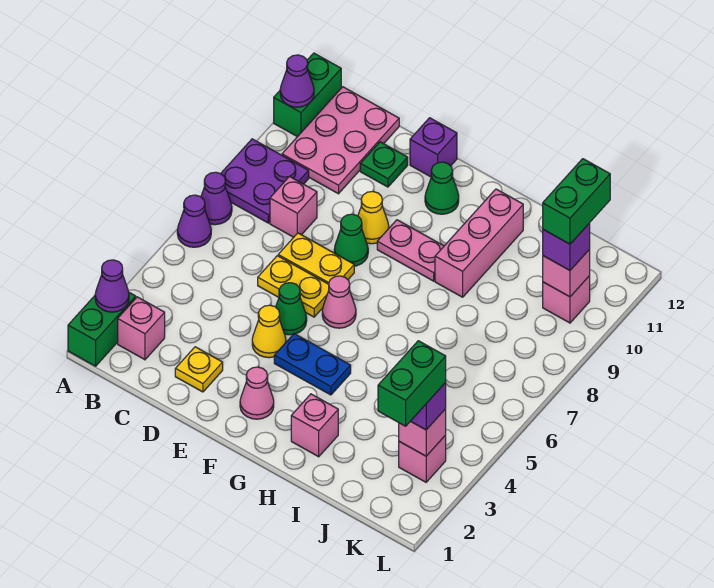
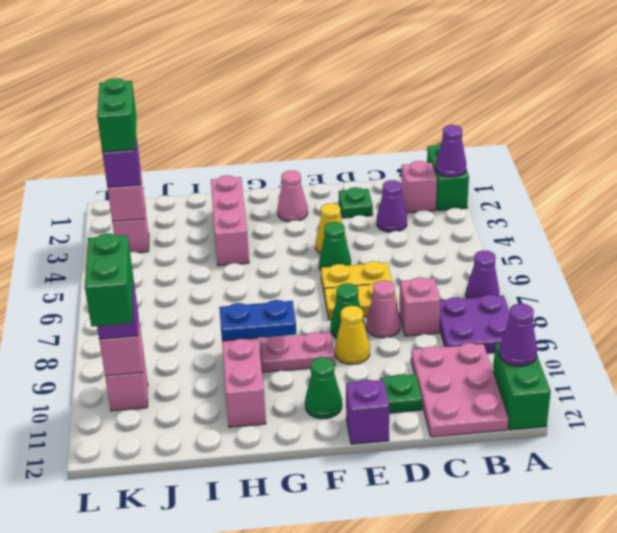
purple cone A6 level 1 -> purple cone C3 level 1
yellow plate D2 level 1 -> green plate D2 level 1
blue plate F4:G4 level 1 -> blue plate G9:H9 level 2
pink cone F6 level 1 -> pink cone D8 level 1
pink brick H2 level 1 -> pink brick H2:H4 level 1

